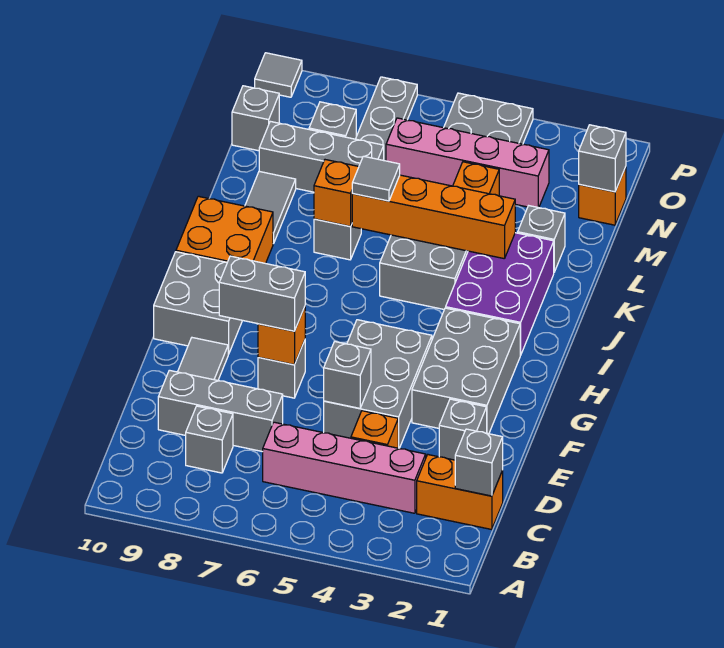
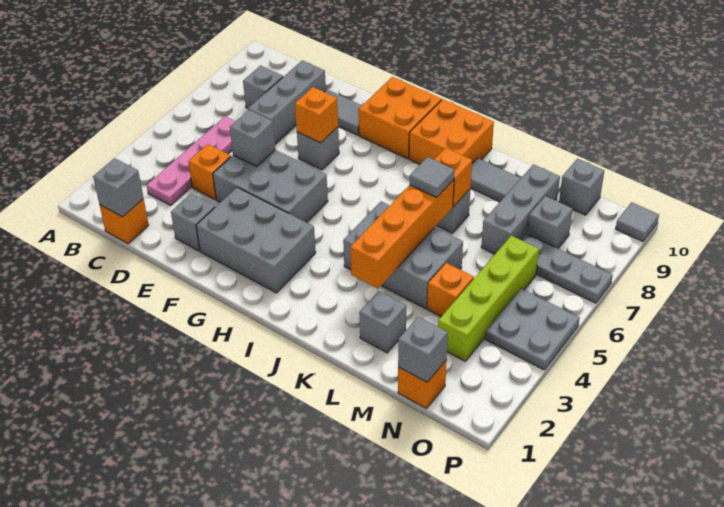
orange brick C1:C2 level 1 -> orange brick C1 level 1
pink brick C3:C6 level 1 -> pink plate C3:C6 level 1
grey brick F7:F8 level 3 -> none
grey brick G9:H10 level 1 -> orange brick G9:H10 level 1
purple brick I2:K3 level 1 -> none
pink brick N3:N6 level 1 -> lime brick N3:N6 level 1

